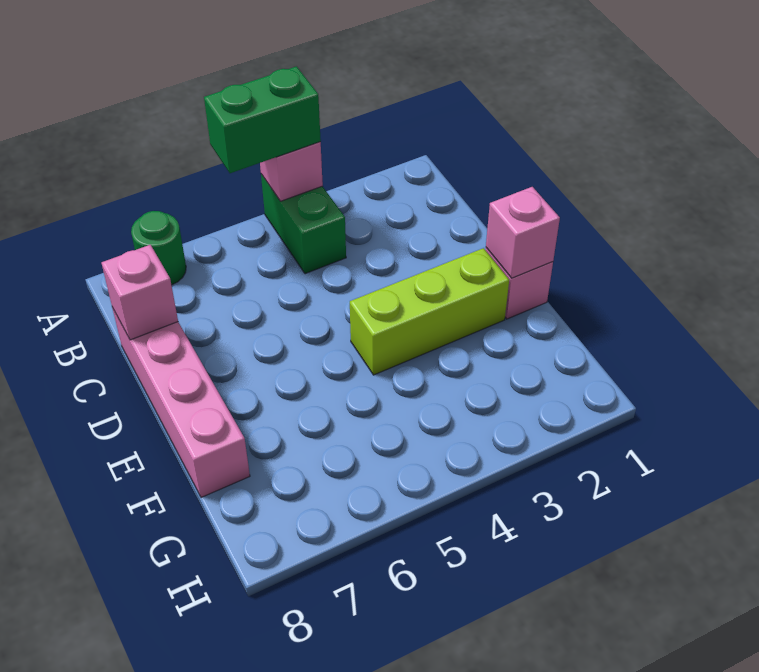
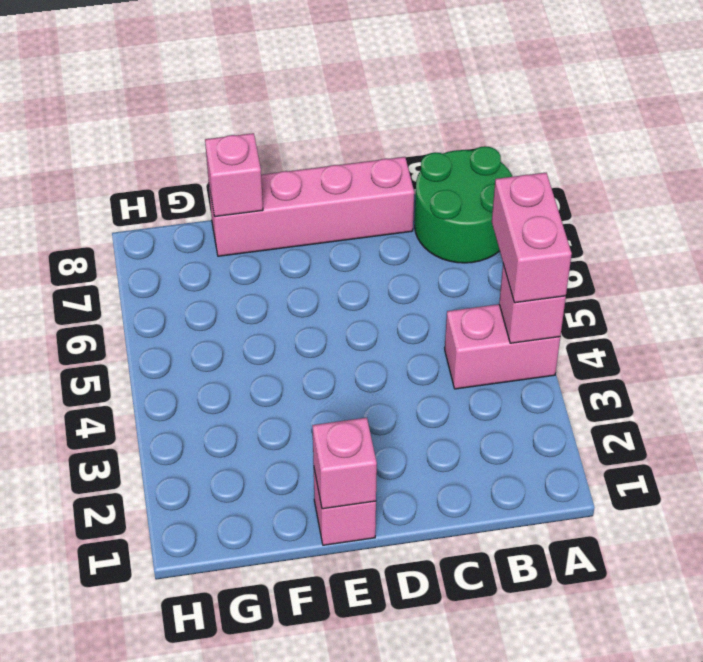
green brick A4:B4 level 1 -> pink brick A4:B4 level 1
green brick A4:A5 level 3 -> pink brick A4:A5 level 3
green round brick A7 level 1 -> green round brick A7:B8 level 1
pink brick C8 level 2 -> pink brick F8 level 2
lime brick E2:E4 level 1 -> none

